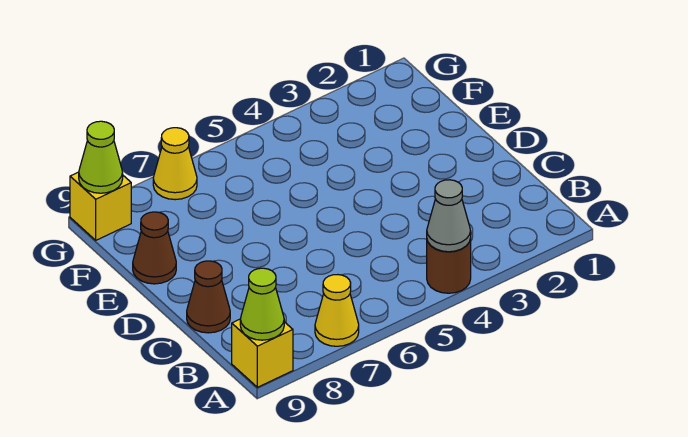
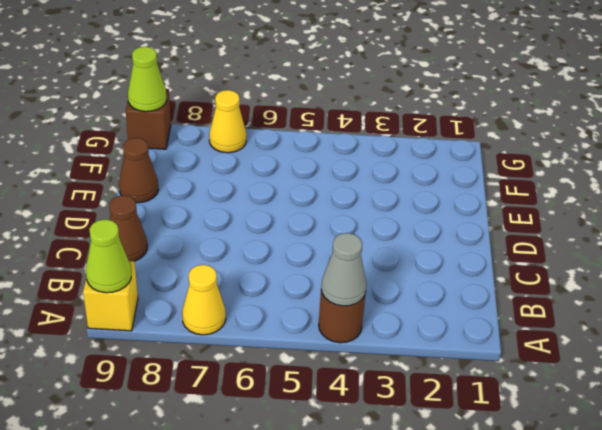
yellow brick G9 level 1 -> brown brick G9 level 1

